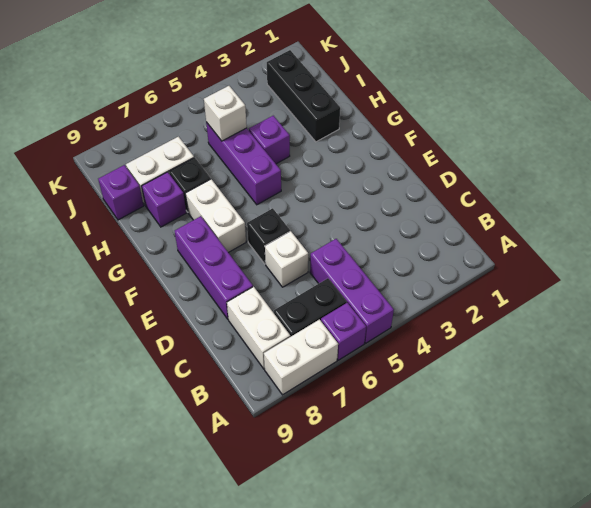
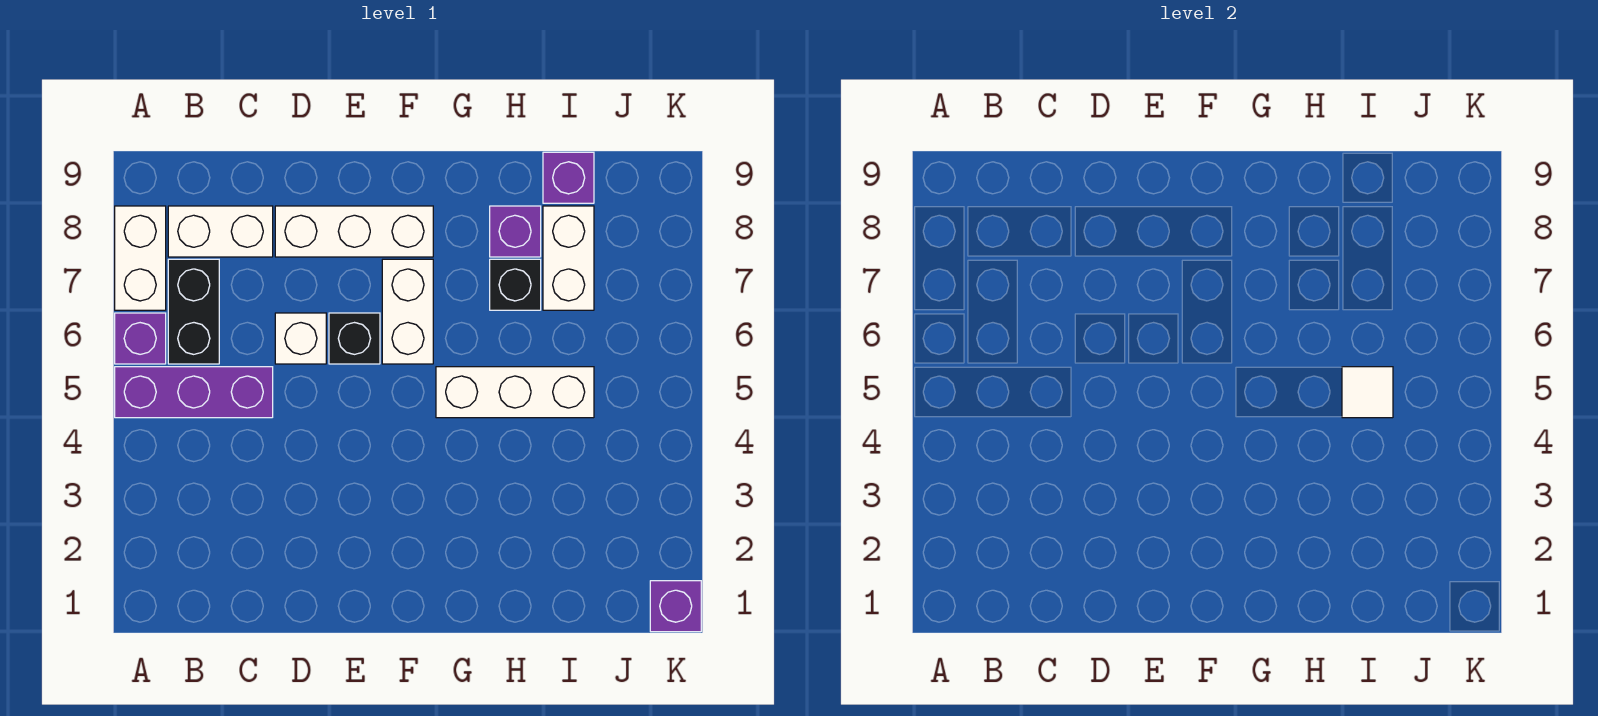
purple brick D8:F8 level 1 -> white brick D8:F8 level 1
white brick F7:G7 level 1 -> white brick F6:F7 level 1
purple brick G5:I5 level 1 -> white brick G5:I5 level 1
black brick H2:J2 level 1 -> none
purple brick H4 level 1 -> purple brick K1 level 1
white brick I5 level 2 -> white tile I5 level 2

